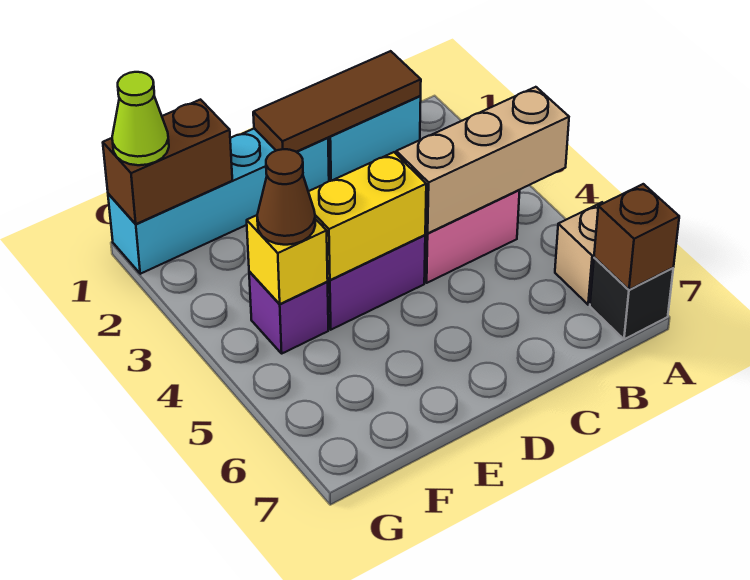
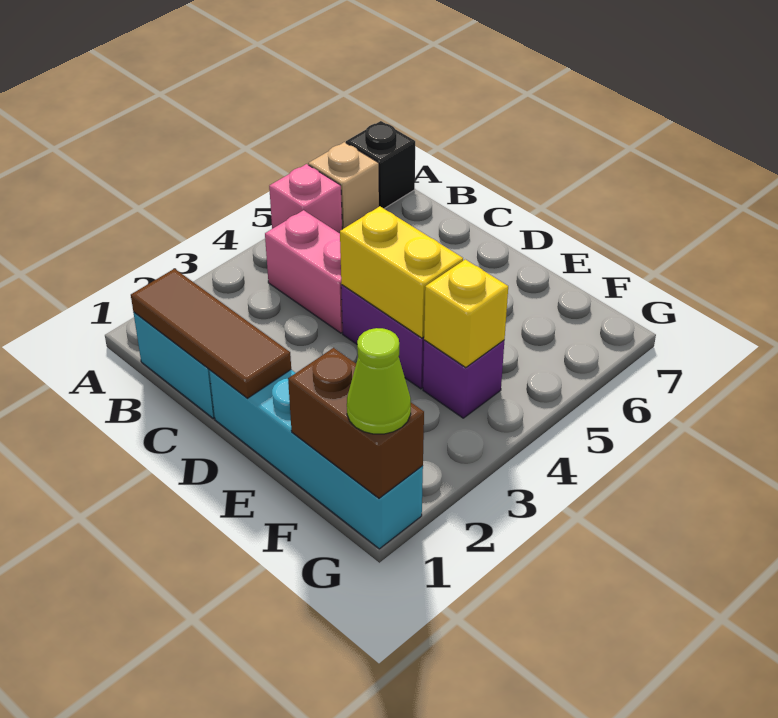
tan brick A4:C4 level 2 -> none
none -> pink brick A5 level 1
brown brick A7 level 2 -> none
brown cone F4 level 3 -> none

